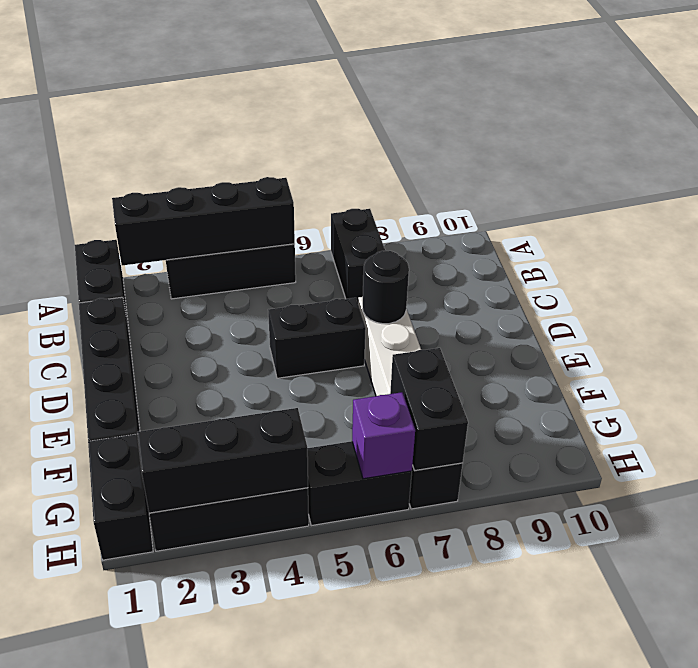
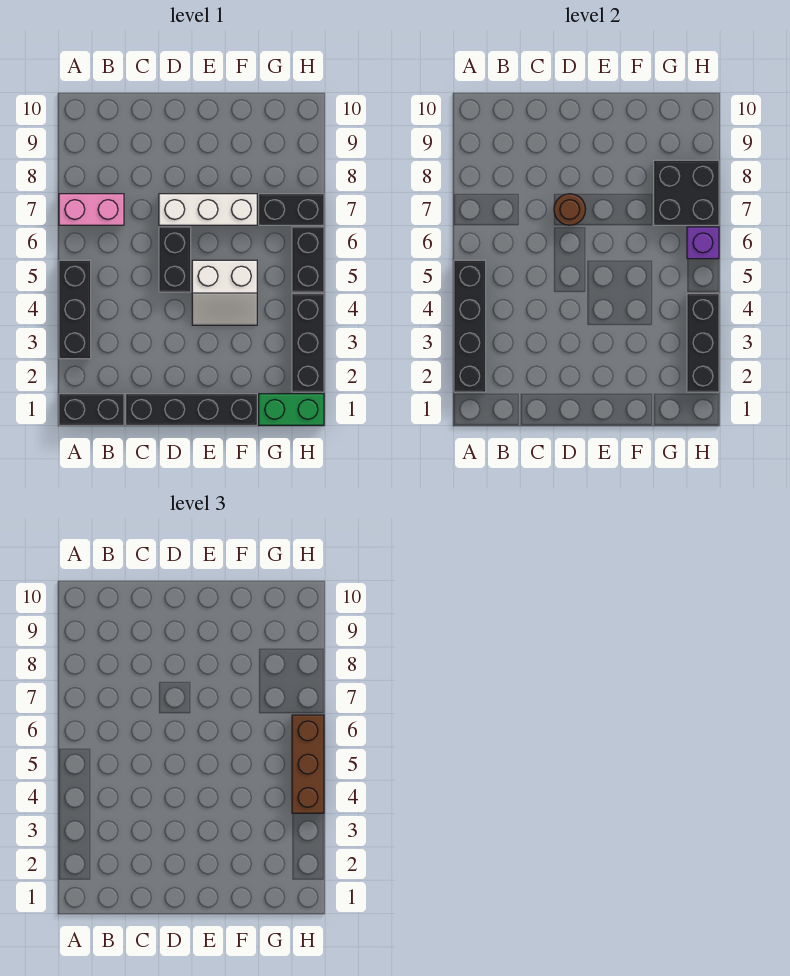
black brick A7:B7 level 1 -> pink brick A7:B7 level 1
black round brick D7 level 2 -> brown round brick D7 level 2
none -> white slope E4:F5 level 1 top 5
black brick G1:H1 level 1 -> green brick G1:H1 level 1
black brick G7:H7 level 2 -> black brick G7:H8 level 2
none -> brown brick H4:H6 level 3

